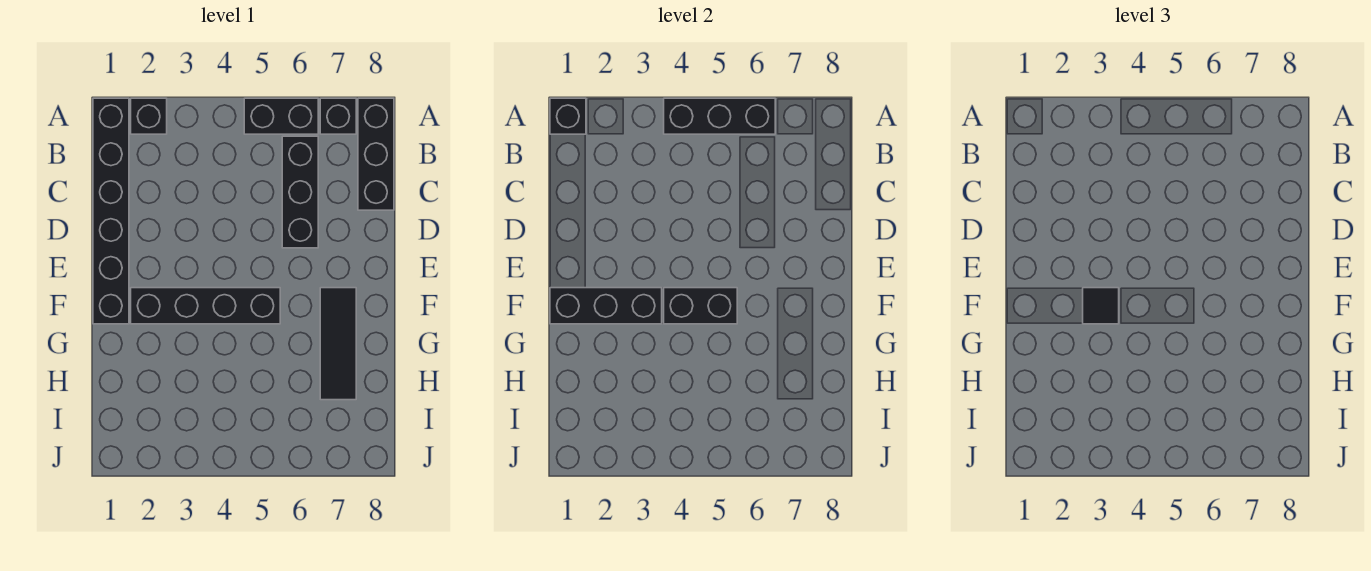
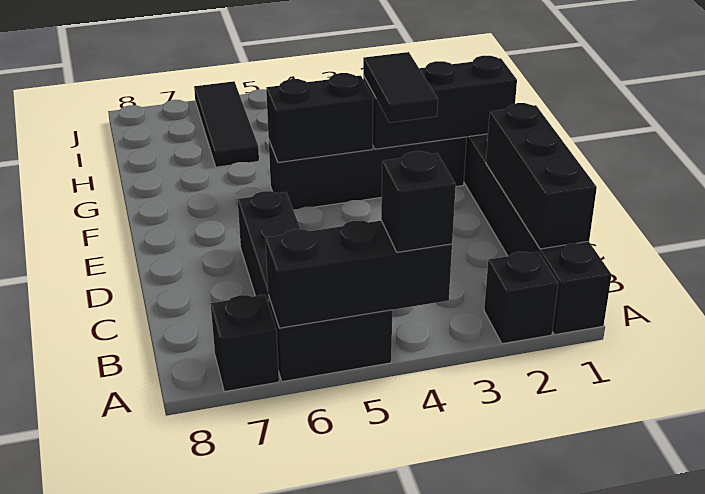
black brick A1 level 2 -> black brick A4 level 3
black brick A8:C8 level 1 -> black brick B1:D1 level 2
black tile F3 level 3 -> black tile E3:F3 level 3
black tile F7:H7 level 1 -> black tile H6:J6 level 1

